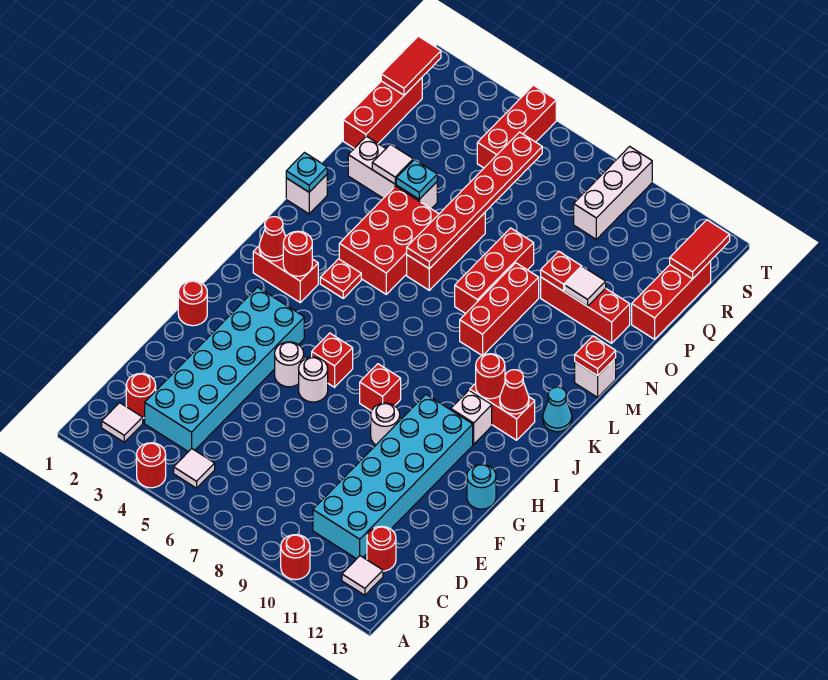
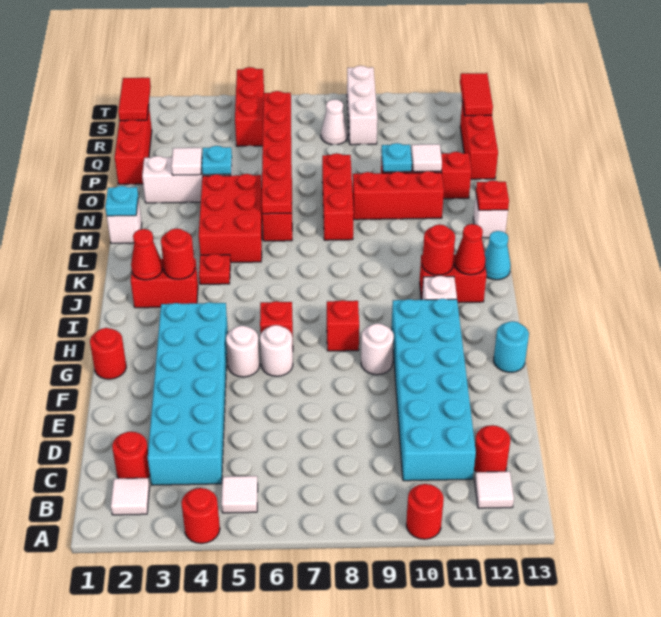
red brick L9:N9 level 1 -> red brick N9:N11 level 1
red plate O10 level 2 -> cyan plate O10 level 2
none -> white cone R8 level 1

